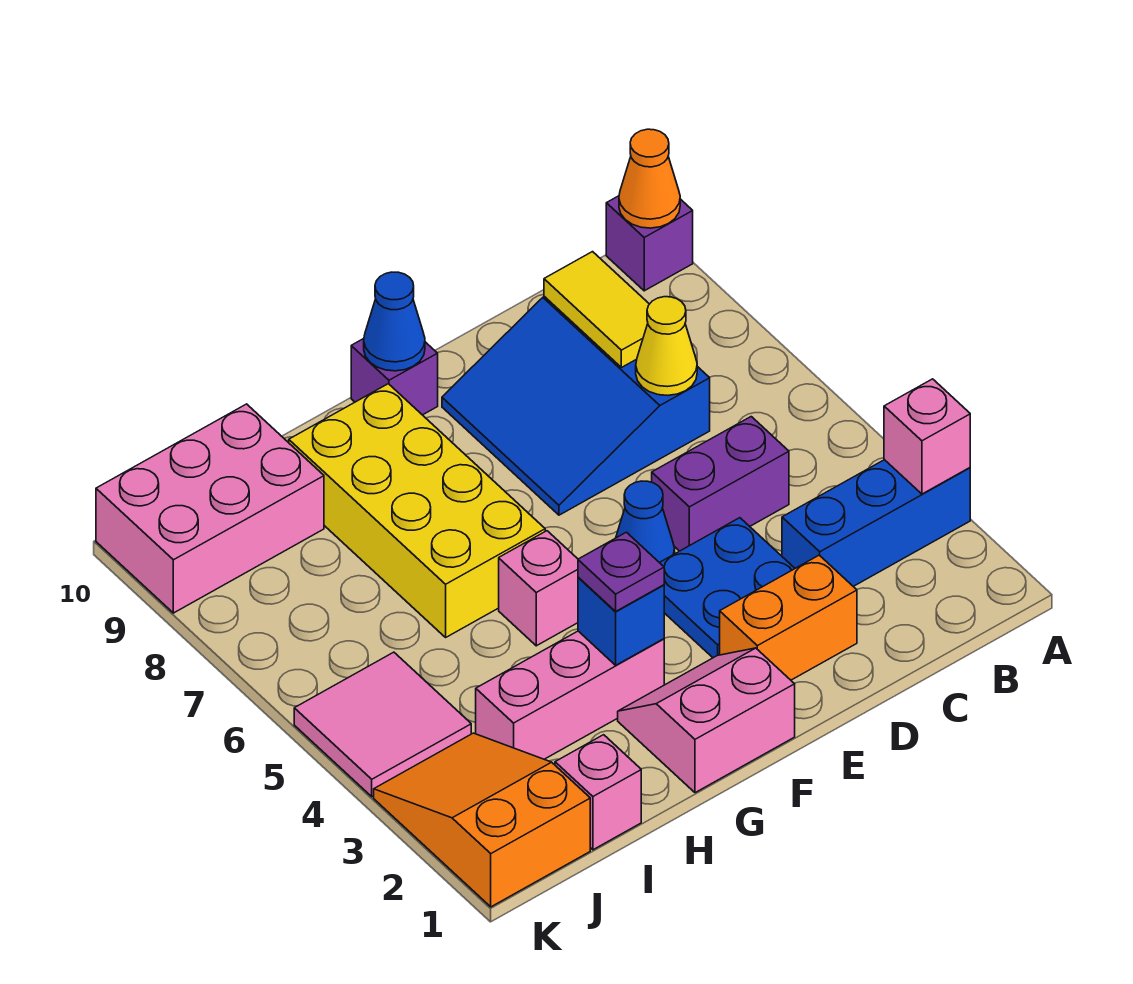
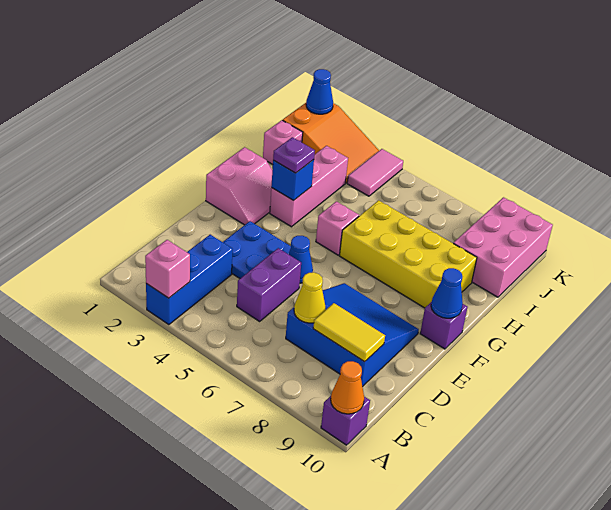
orange brick D2:E2 level 1 -> none
pink tile J4:K5 level 1 -> pink tile J4:K4 level 1
none -> blue cone K1 level 2

